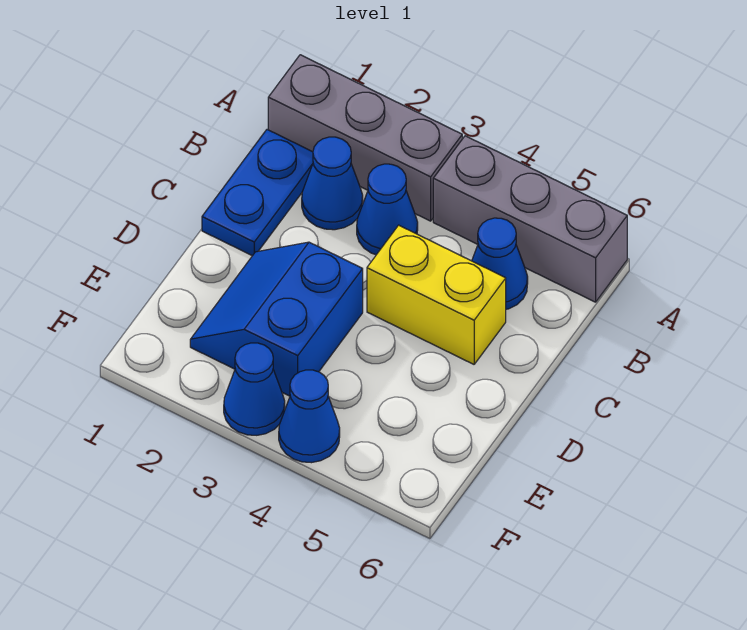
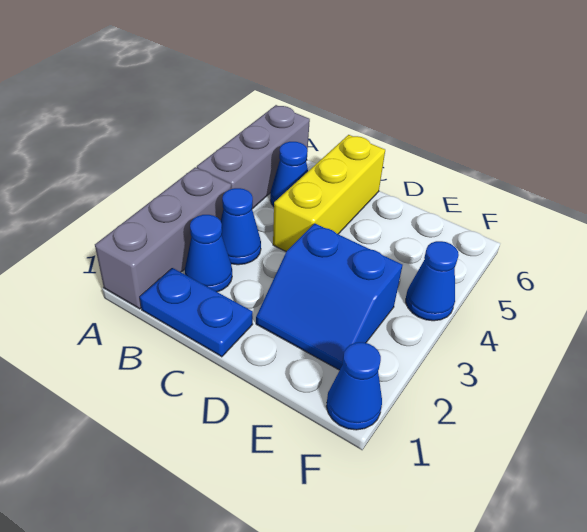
yellow brick C4:C5 level 1 -> yellow brick C4:C6 level 1
blue cone F3 level 1 -> blue cone F1 level 1

